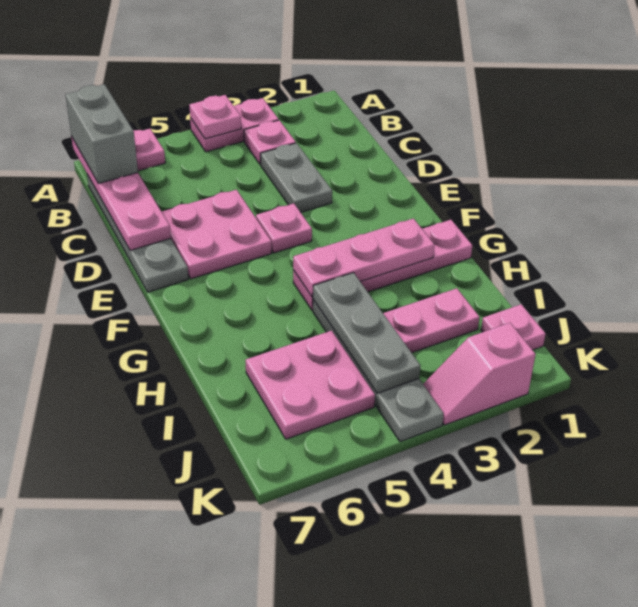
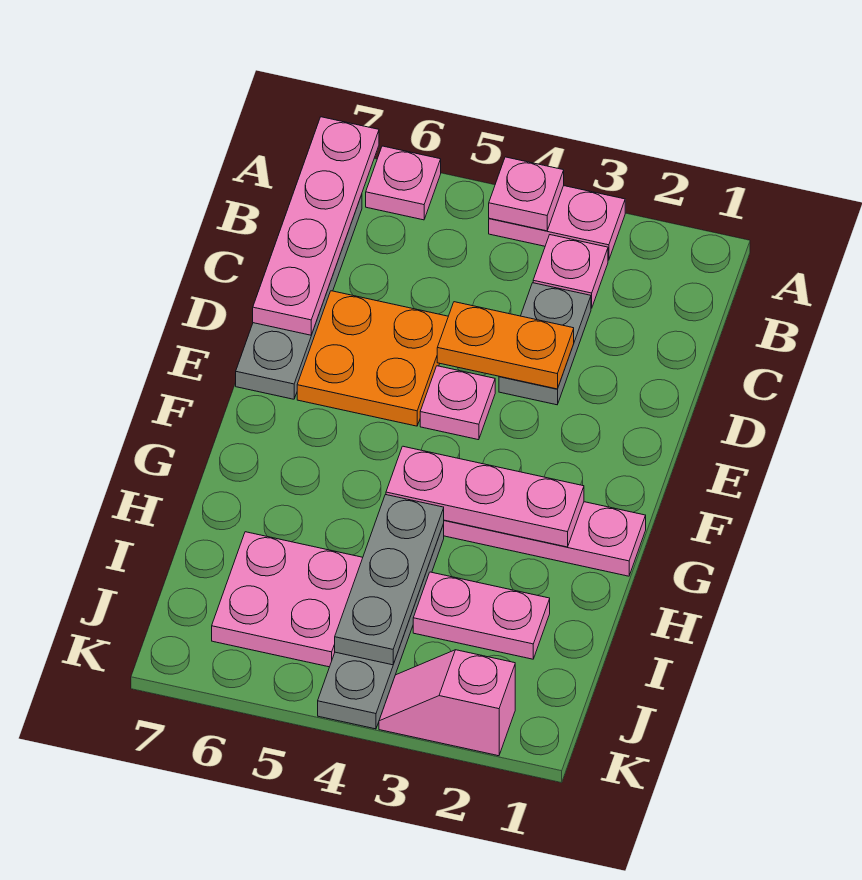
grey brick A7:B7 level 3 -> none
none -> orange plate D3:D4 level 2
pink plate D5:E6 level 1 -> orange plate D5:E6 level 1
pink plate J1 level 1 -> none

